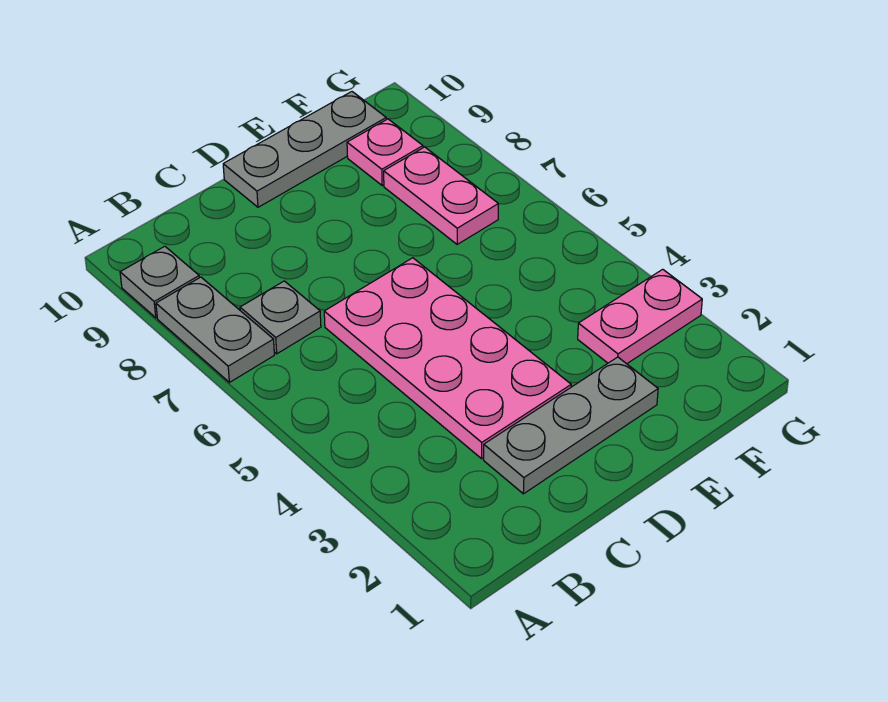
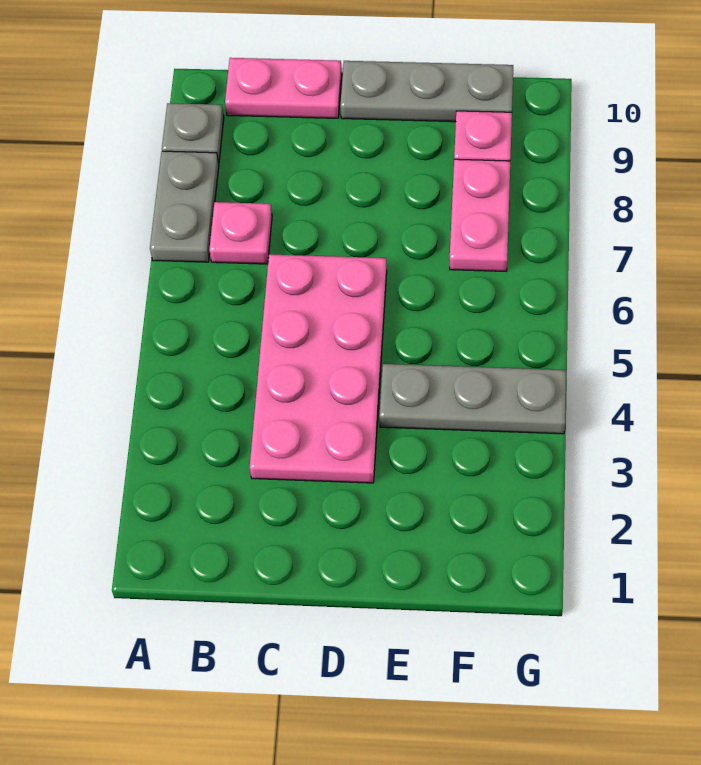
grey plate B7 level 1 -> pink plate B7 level 1
grey plate C2:E2 level 1 -> grey plate E4:G4 level 1
pink plate F3:G3 level 1 -> pink plate B10:C10 level 1

